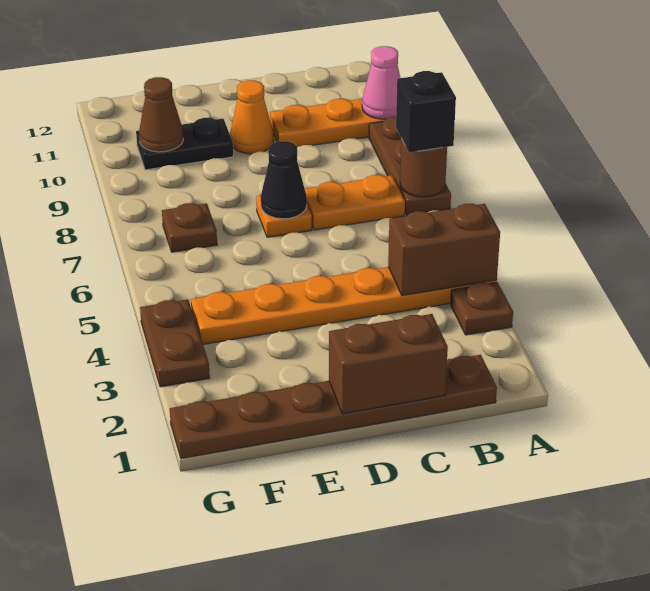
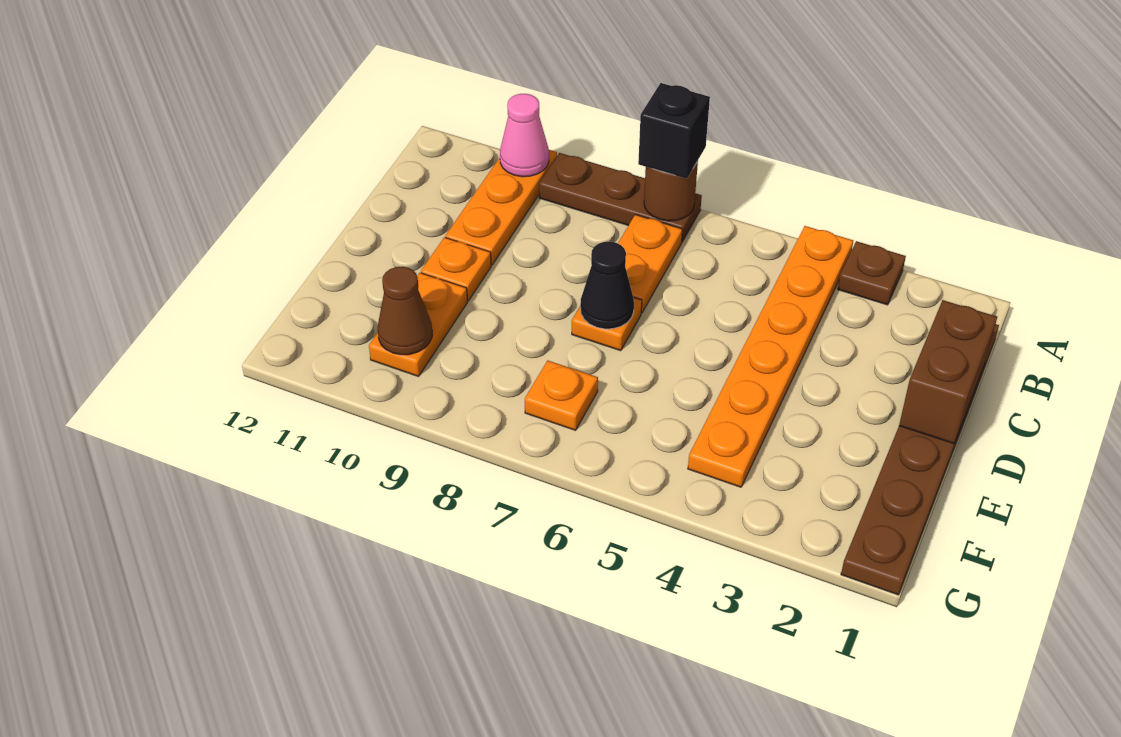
brown brick A4:B4 level 2 -> none
orange cone D10 level 1 -> orange plate D10 level 1
black plate E10:F10 level 1 -> orange plate E10:F10 level 1
brown plate F7 level 1 -> orange plate F7 level 1
brown plate G3:G4 level 1 -> none

